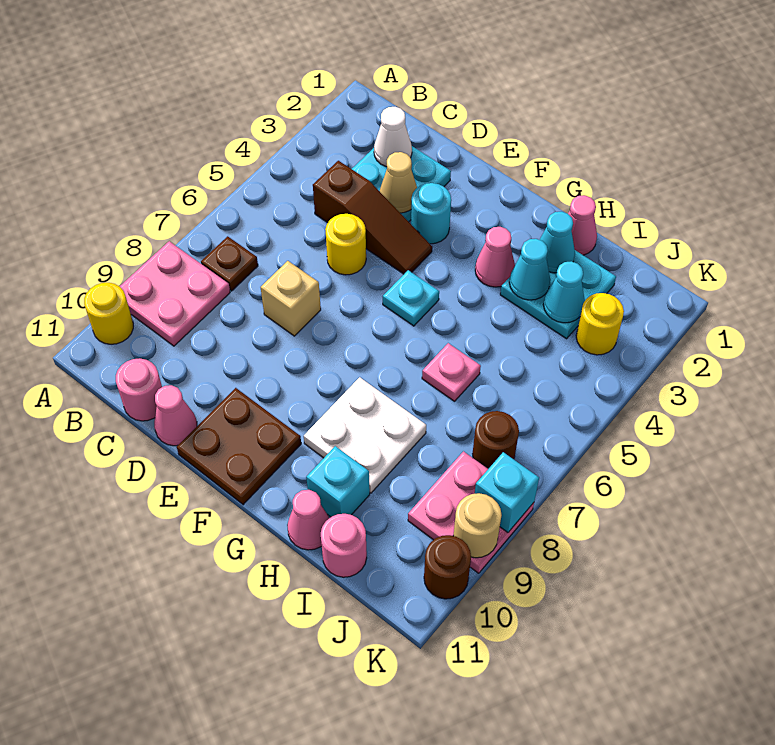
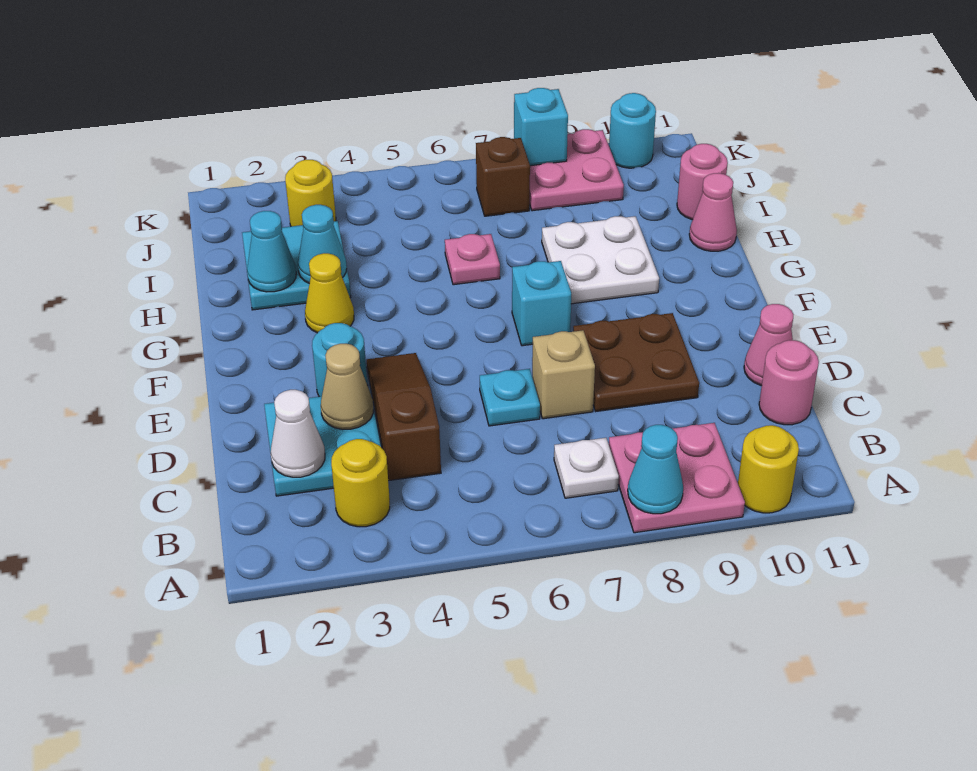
brown plate B7 level 1 -> white plate B7 level 1
yellow round brick D5 level 1 -> yellow round brick B3 level 1
brown plate E10:F11 level 1 -> brown plate D8:E9 level 1
cyan plate F5 level 1 -> cyan plate D6 level 1
pink cone G3 level 1 -> yellow cone G3 level 1
pink cone H1 level 1 -> none
cyan brick H10 level 1 -> cyan brick F7 level 1
cyan cone I3 level 2 -> cyan cone A8 level 2
brown round brick J7 level 1 -> brown brick J7 level 1
tan round brick K9 level 2 -> none
brown round brick K10 level 1 -> cyan round brick K10 level 1

